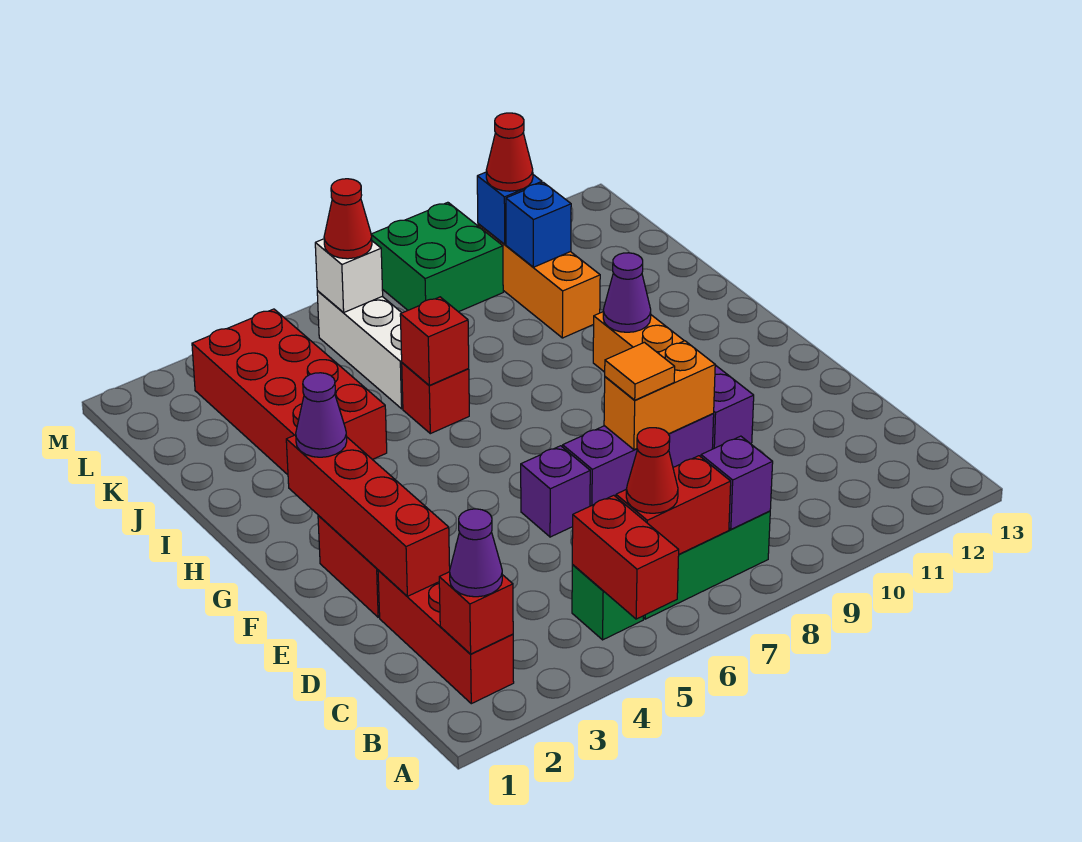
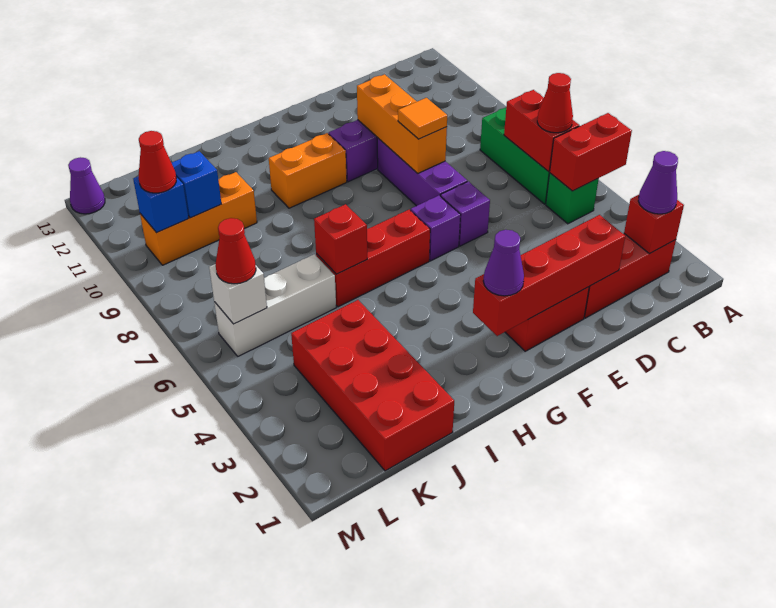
purple brick B8 level 2 -> purple brick F6 level 1
orange brick E8:E9 level 2 -> orange brick E8:E10 level 2
purple cone H10 level 2 -> purple cone M13 level 1
red brick I3:L4 level 1 -> red brick J1:K4 level 1
red brick I6 level 1 -> red brick G6:I6 level 1
green brick L8:M9 level 1 -> none

